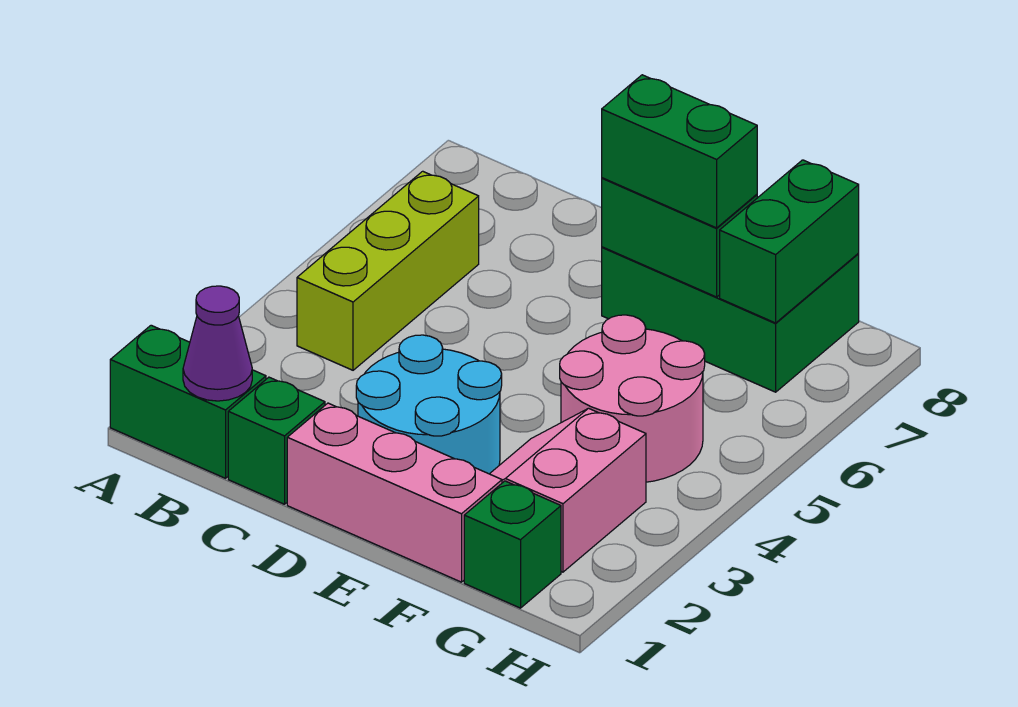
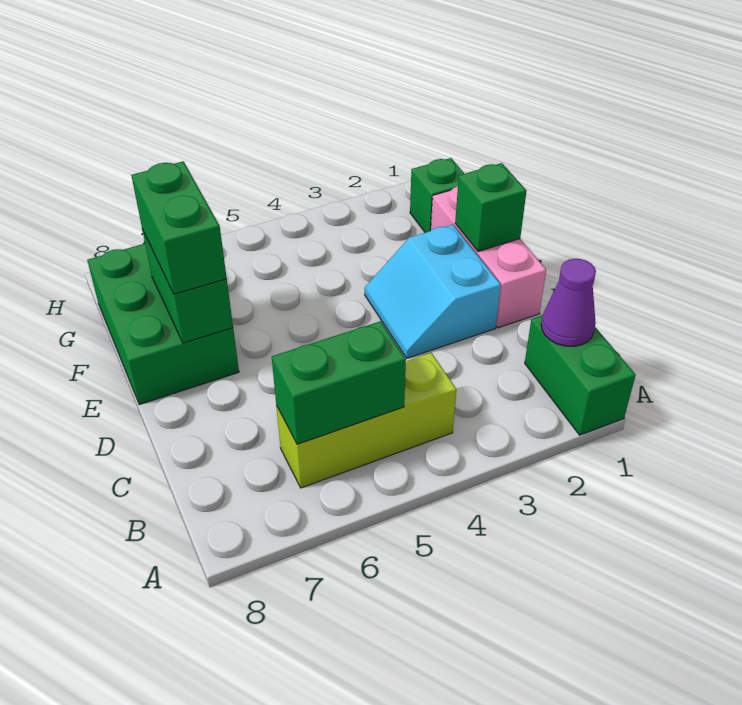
green brick C1 level 1 -> green brick E1 level 2
cyan round brick D2:E3 level 1 -> cyan slope D2:E3 level 1 top 2
pink slope F2:G3 level 1 top G -> none
pink round brick F4:G5 level 1 -> none
green brick G7:G8 level 2 -> green brick B5:B6 level 2

